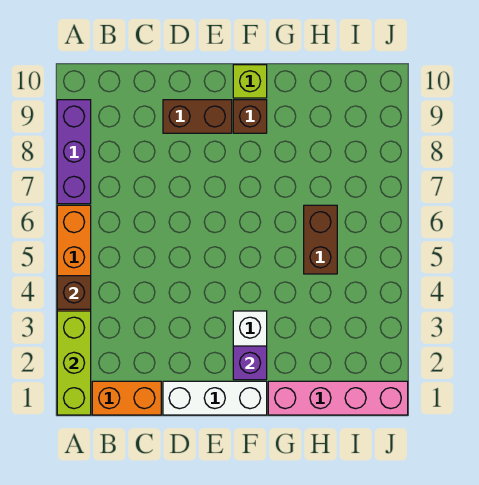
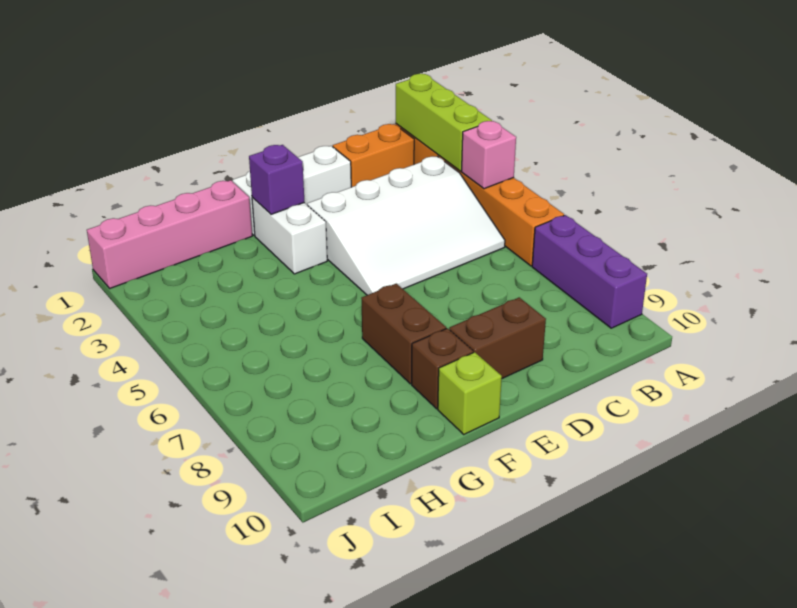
brown brick A4 level 2 -> pink brick A4 level 2
none -> white slope B3:E5 level 1 top 3
brown brick H5:H6 level 1 -> brown brick F7:F8 level 1

